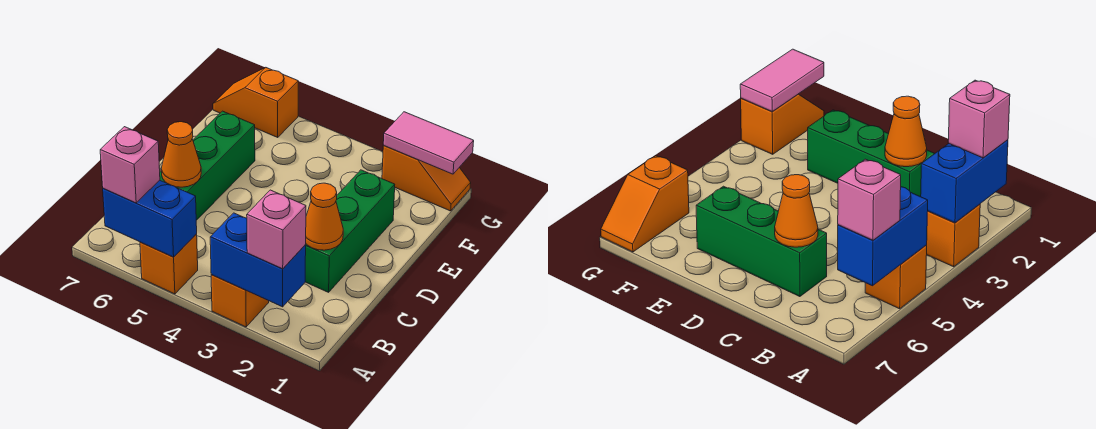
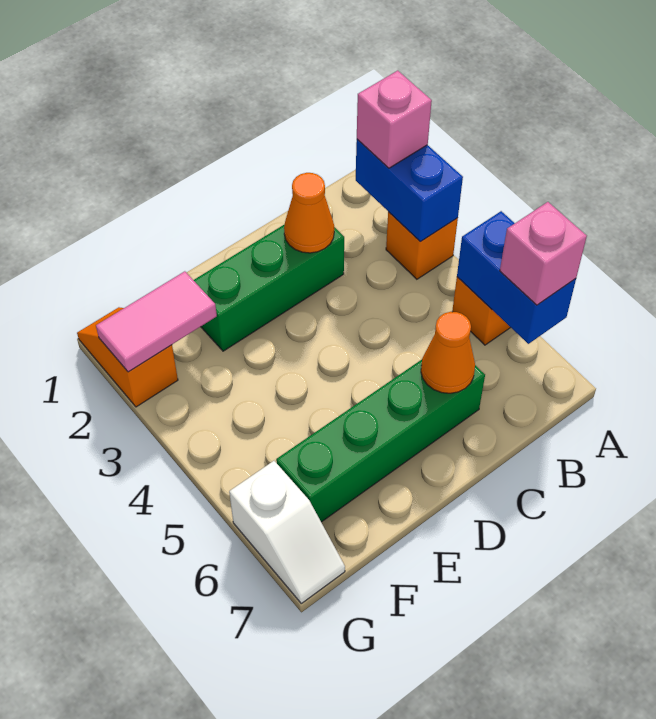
green brick C6:E6 level 1 -> green brick C6:F6 level 1
pink tile G1:G2 level 2 -> pink tile F2:G2 level 2
orange slope G6:G7 level 1 top 6 -> white slope G6:G7 level 1 top 6

